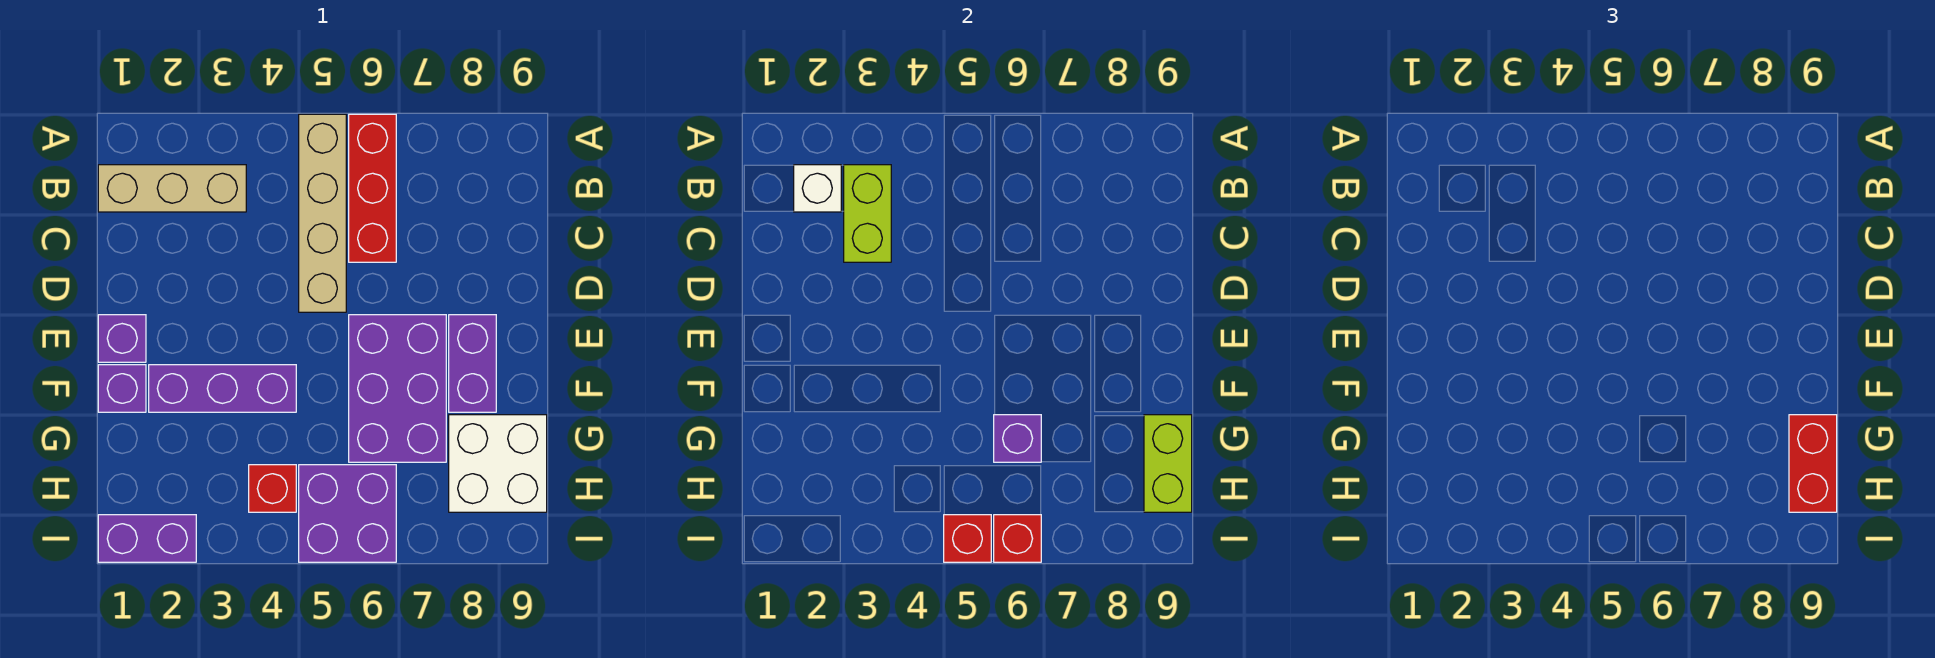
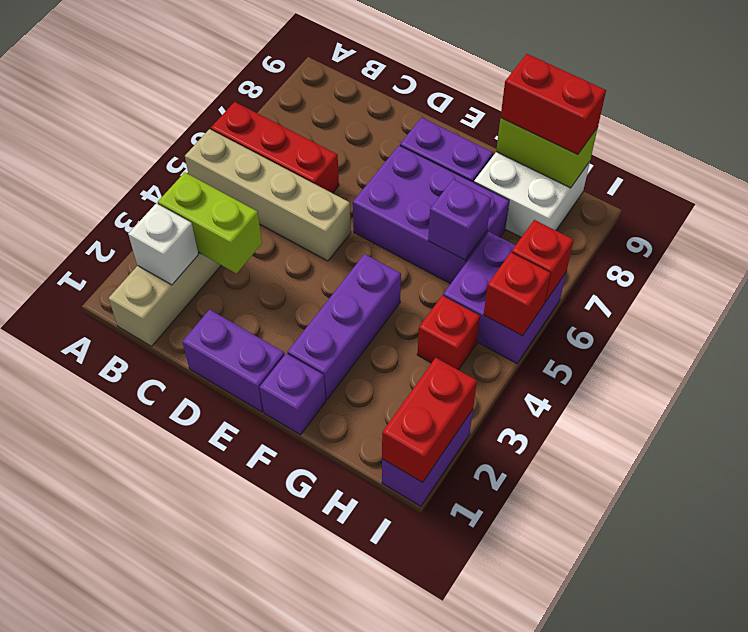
purple brick E1 level 1 -> purple brick D1:E1 level 1
none -> red brick I1:I2 level 2

